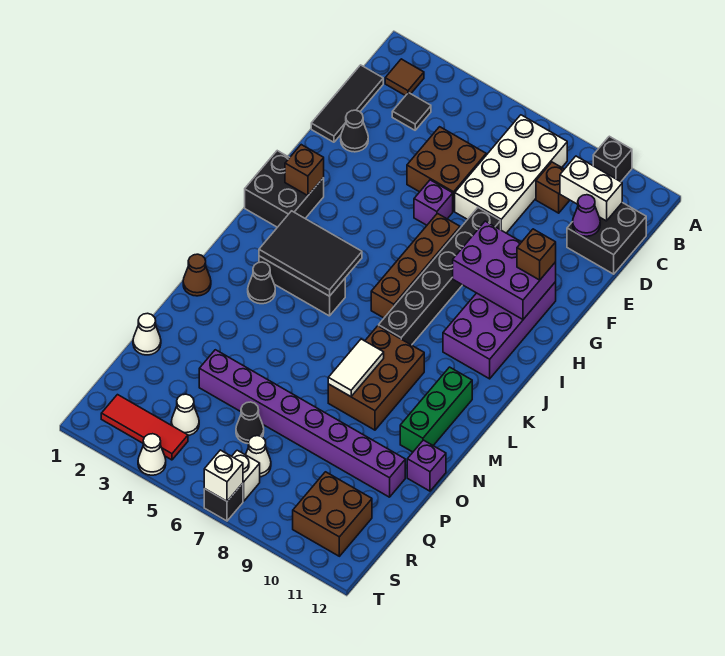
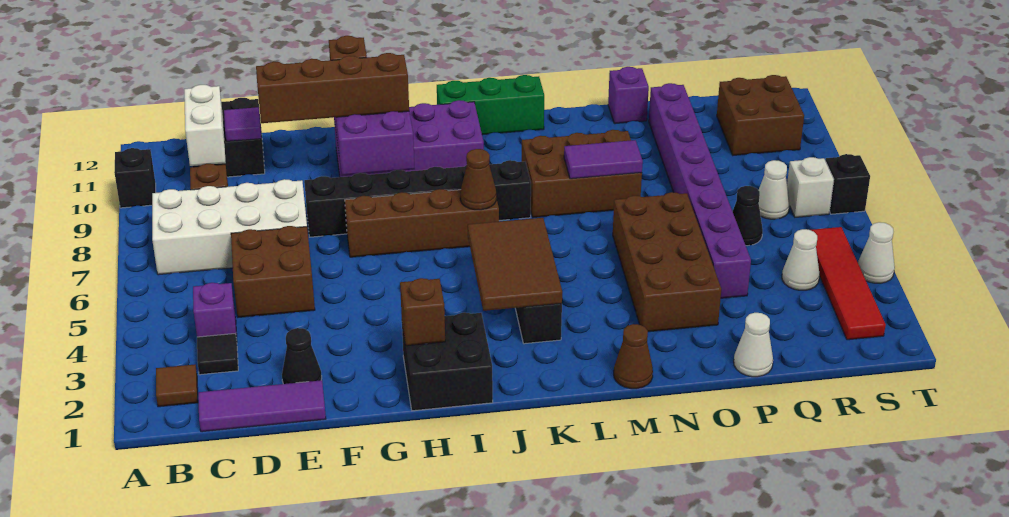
black tile C1:E1 level 1 -> purple tile C1:E1 level 1
purple cone D11 level 2 -> purple tile D11 level 2
none -> brown brick E10:H10 level 3
purple brick F6 level 1 -> purple brick C4 level 1
black tile J3:K5 level 2 -> brown tile J3:K5 level 2
none -> brown cone J7 level 2
black cone L3 level 1 -> none
green brick L11:N11 level 1 -> green brick J12:L12 level 1
white tile M8:N8 level 2 -> purple tile M8:N8 level 2
none -> brown brick N3:O6 level 1
red tile S2:S4 level 1 -> red tile S2:S5 level 1
white brick T7 level 2 -> none

